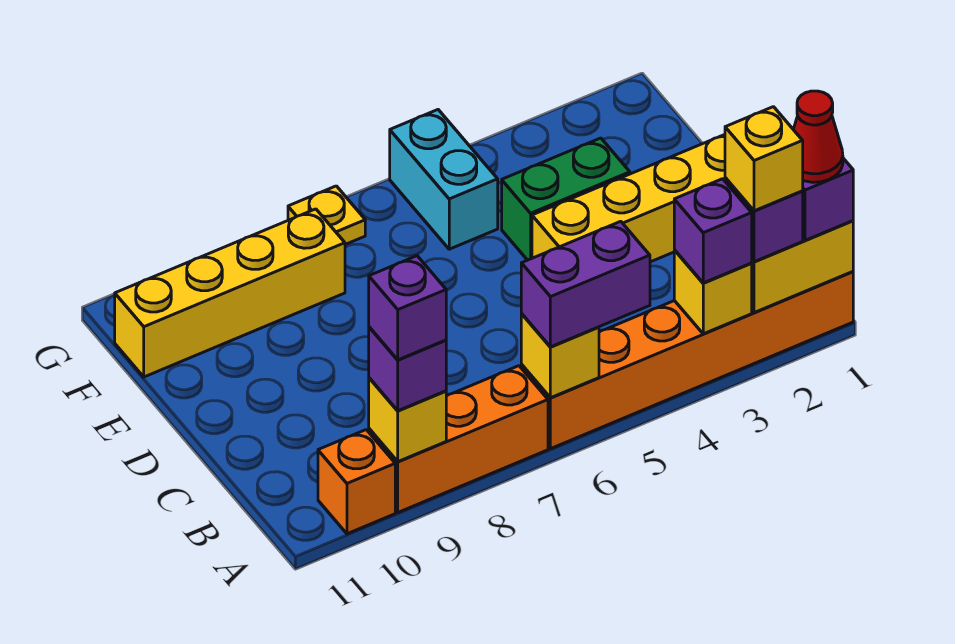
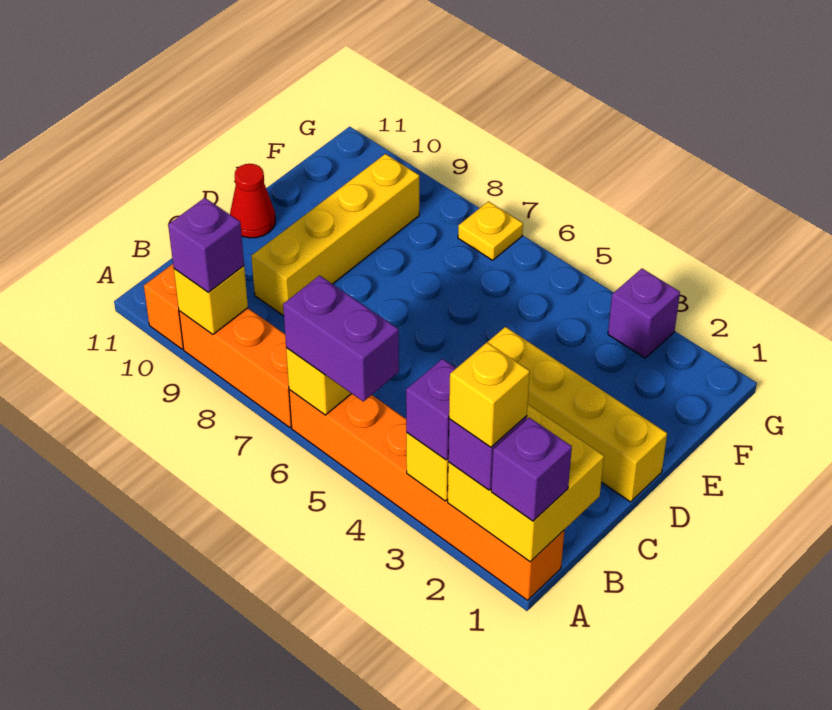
red cone A1 level 4 -> red cone D11 level 1
purple brick A9 level 4 -> purple brick G3 level 1
green brick E3:E4 level 1 -> none
cyan brick F5:G5 level 1 -> none
yellow brick F8:F11 level 1 -> yellow brick C9:F9 level 1

